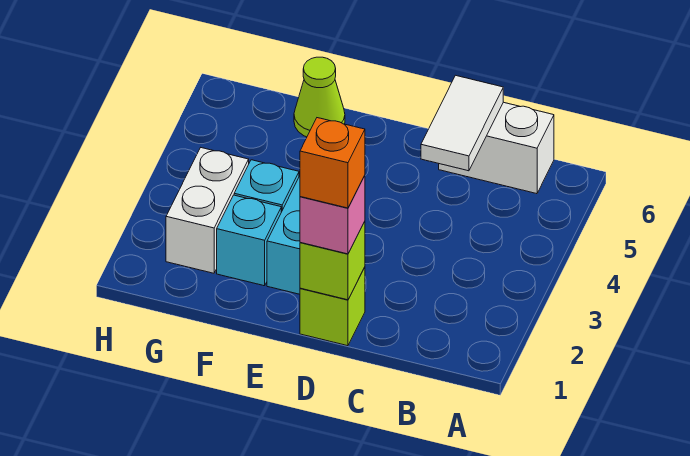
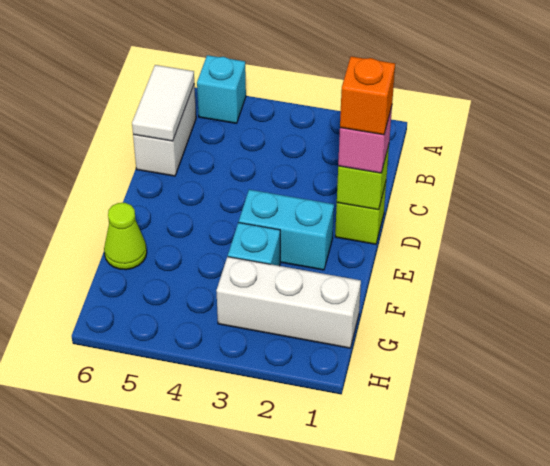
white tile C5:C6 level 2 -> white tile B6:C6 level 2
cyan brick F2 level 1 -> cyan brick A5 level 1
white brick G2:G3 level 1 -> white brick G1:G3 level 1

